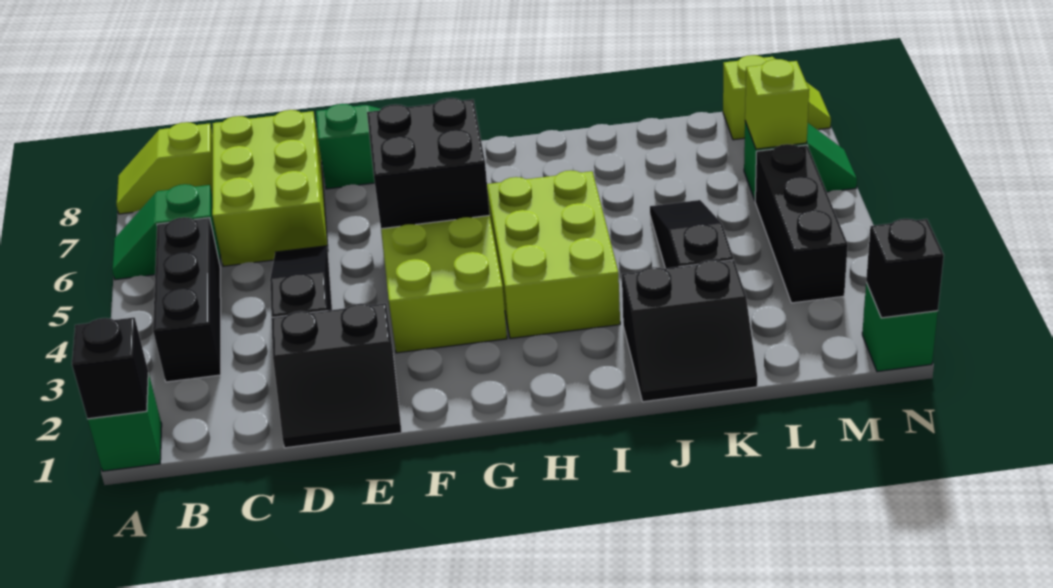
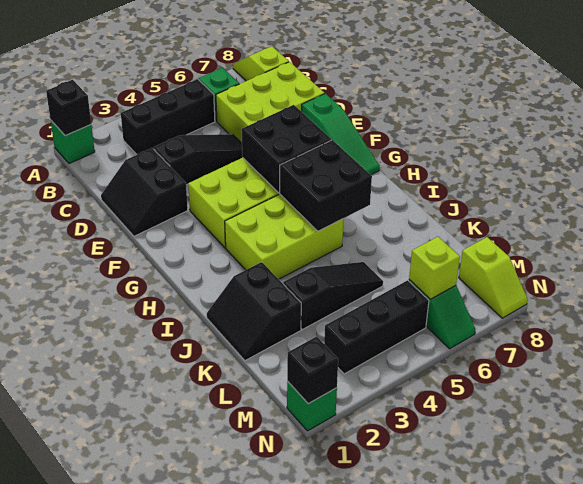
none -> black brick H5:I6 level 2

